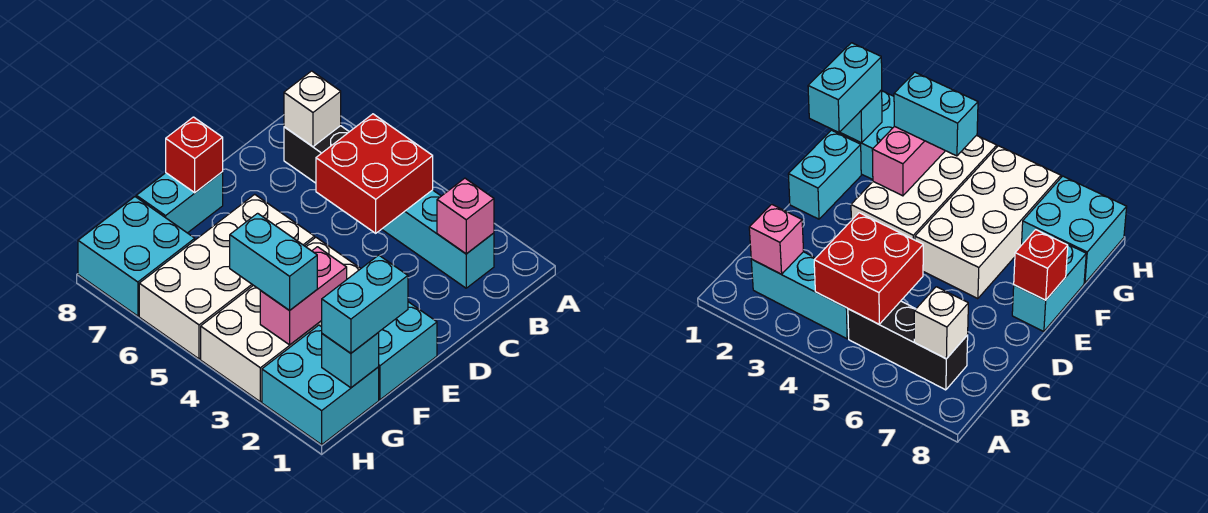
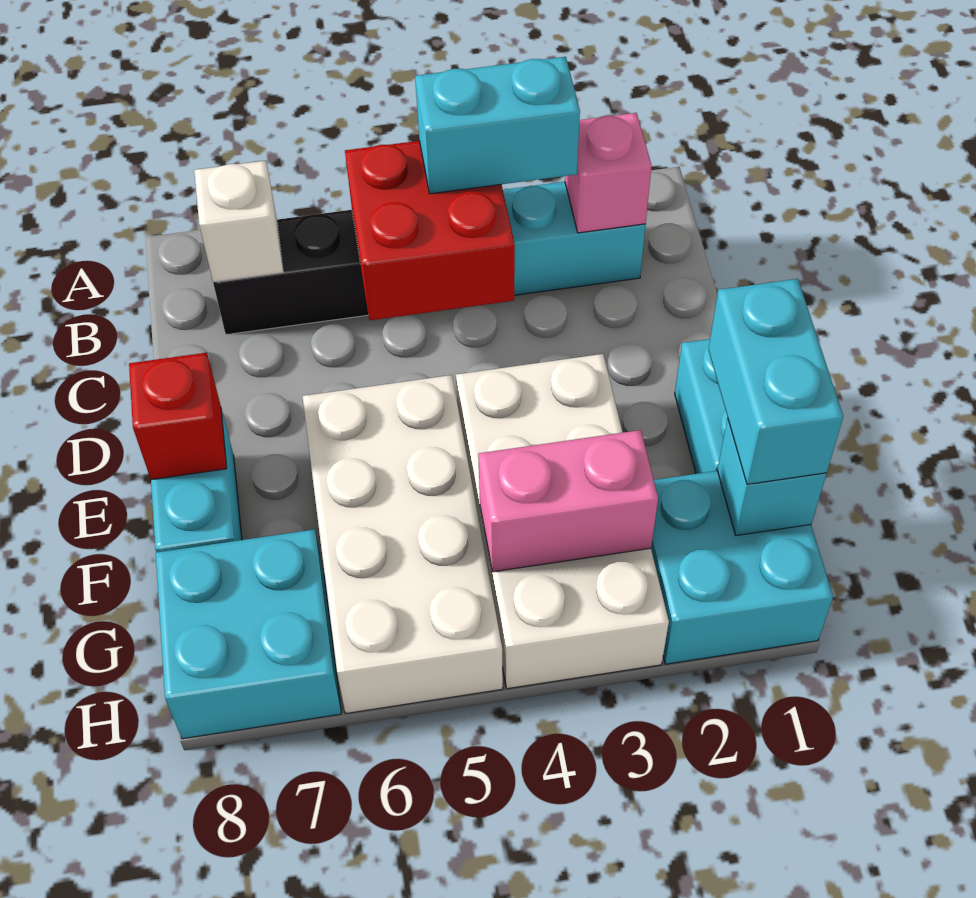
pink brick F3:G3 level 2 -> pink brick G3:G4 level 2
cyan brick G3:G4 level 3 -> cyan brick B3:B4 level 3

